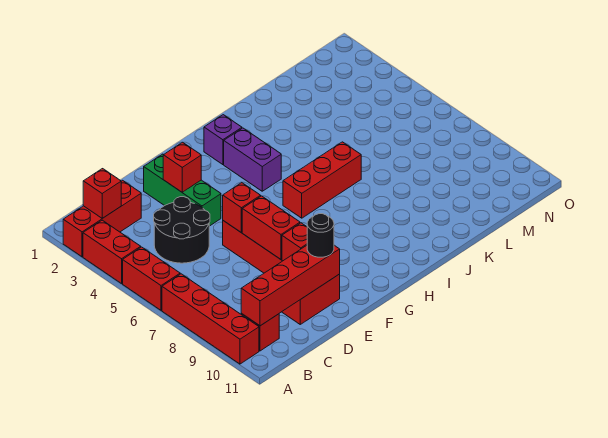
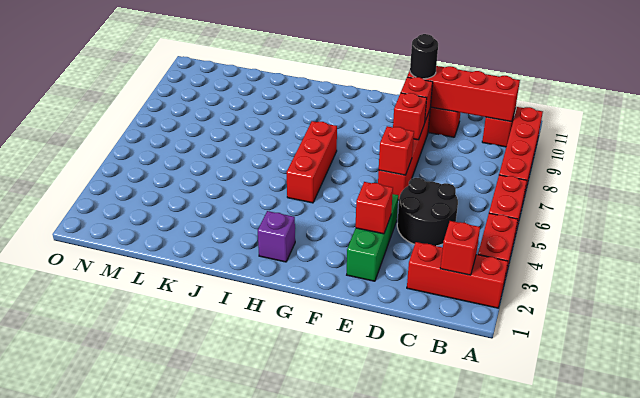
red brick E7:E8 level 2 -> red brick E8 level 2
purple brick H3:H4 level 1 -> none
red brick H6:J6 level 1 -> red brick H5:H7 level 1

